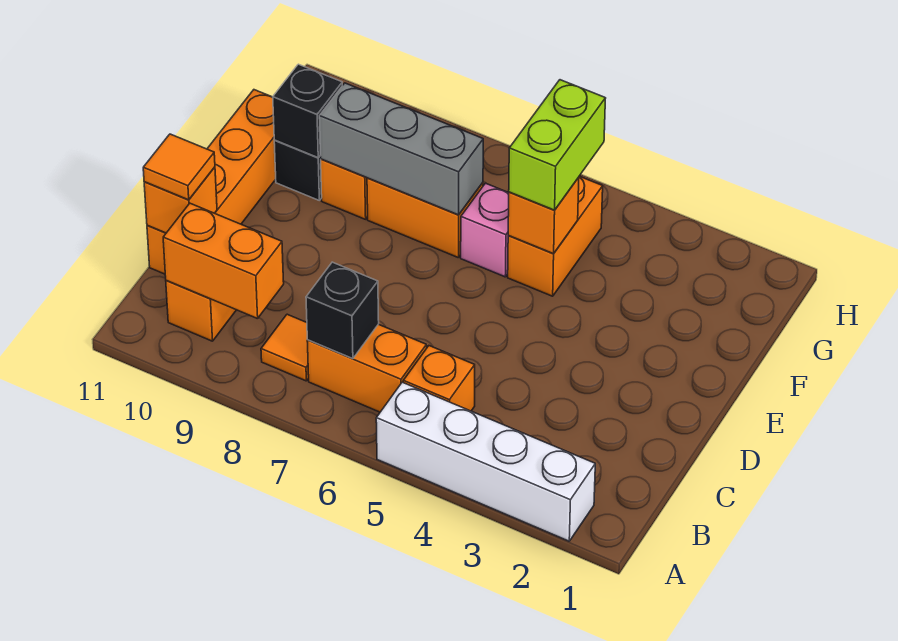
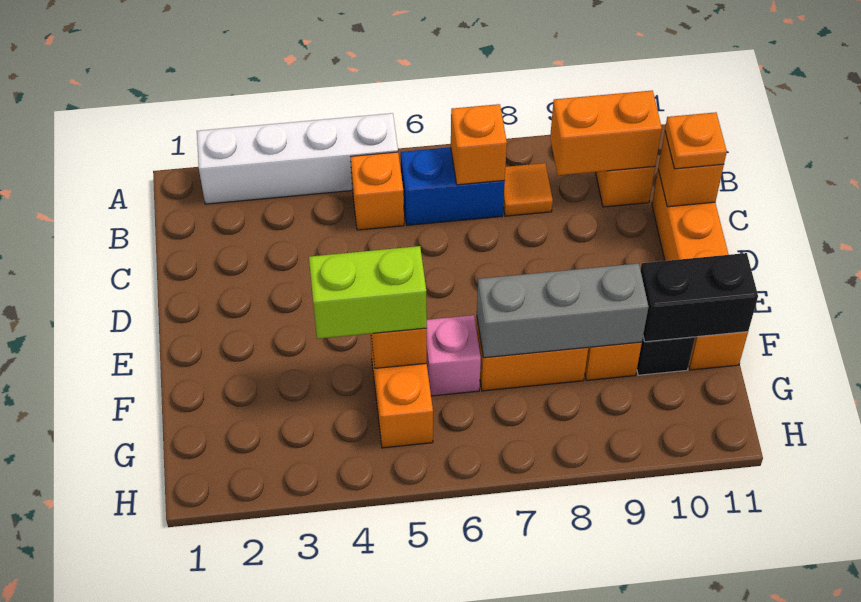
orange brick B6:B7 level 1 -> blue brick B6:B7 level 1
black brick B7 level 2 -> orange brick B7 level 2
orange tile C11 level 3 -> orange plate C11 level 3
lime brick F5:G5 level 3 -> lime brick F4:F5 level 3
black brick F10 level 2 -> black brick F10:F11 level 2

